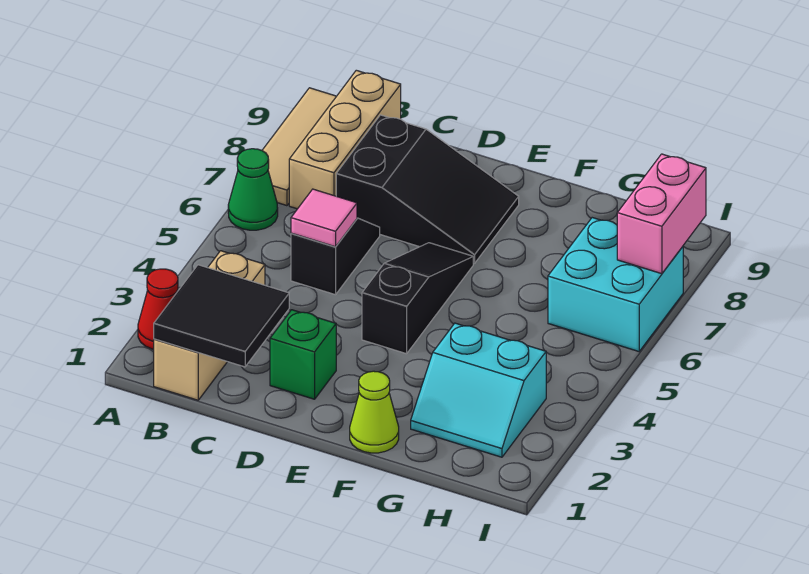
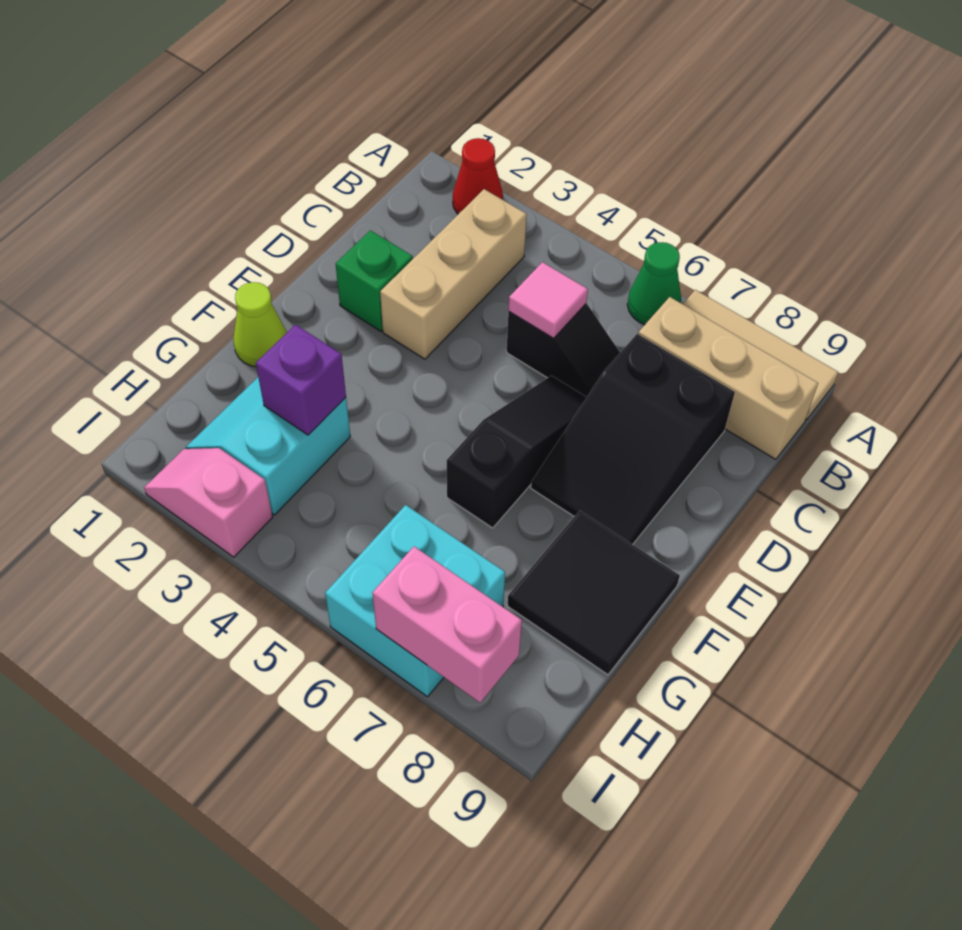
tan brick B1:B3 level 1 -> tan brick B3:D3 level 1
black tile B1:C2 level 2 -> black tile F8:G9 level 1
black slope E4:E6 level 1 top 4 -> black slope D6:F6 level 1 top F
none -> purple brick G3 level 2
none -> pink slope I2:I3 level 1 top 3

